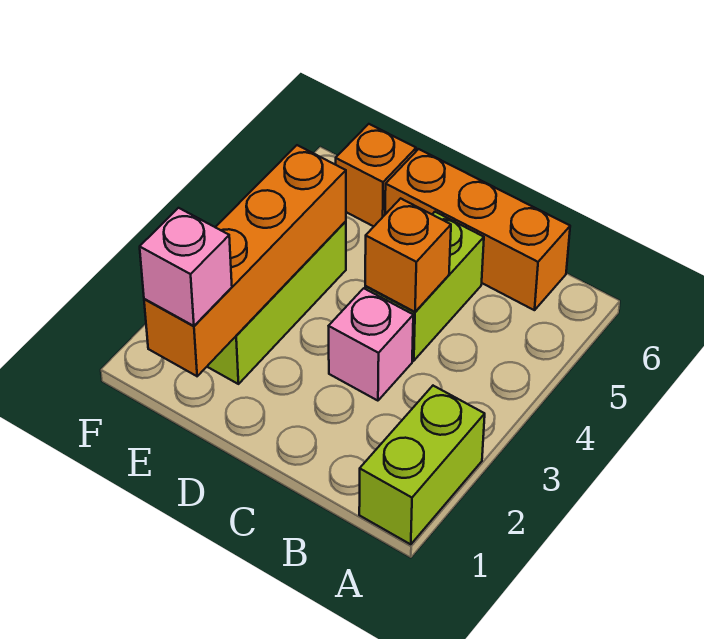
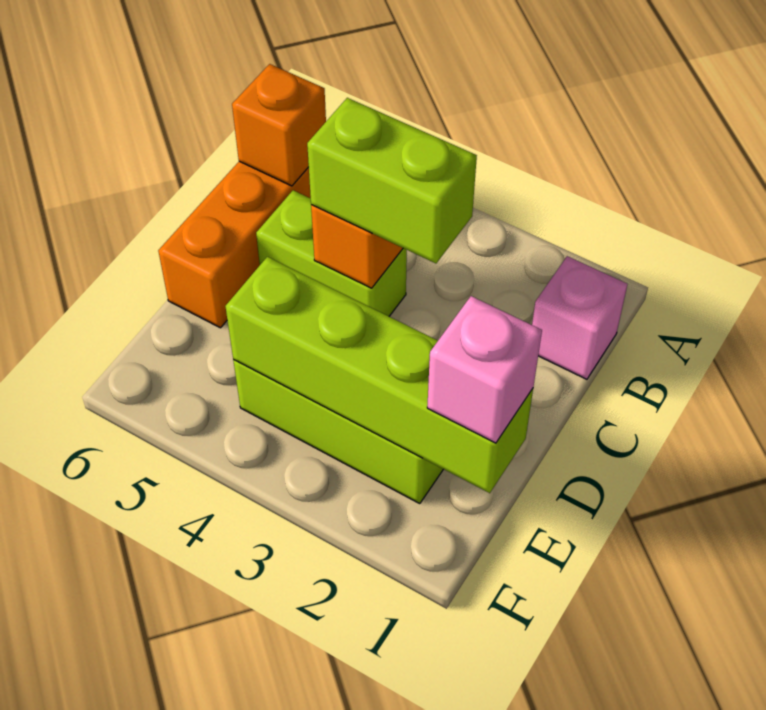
lime brick A1:A2 level 1 -> lime brick C3:C4 level 3
pink brick C3 level 1 -> pink brick B1 level 1
orange brick E1:E4 level 2 -> lime brick E1:E4 level 2
orange brick E6 level 1 -> orange brick B6 level 2

